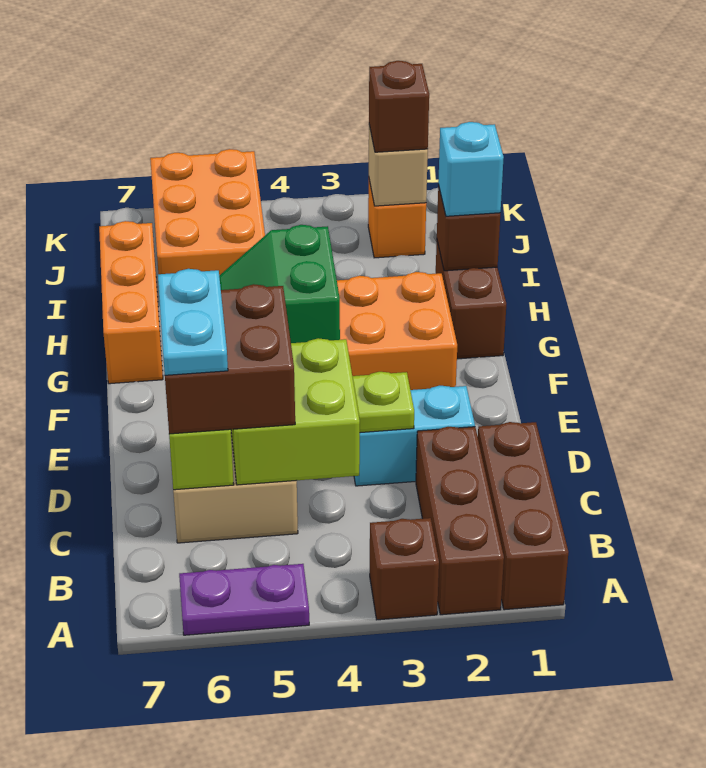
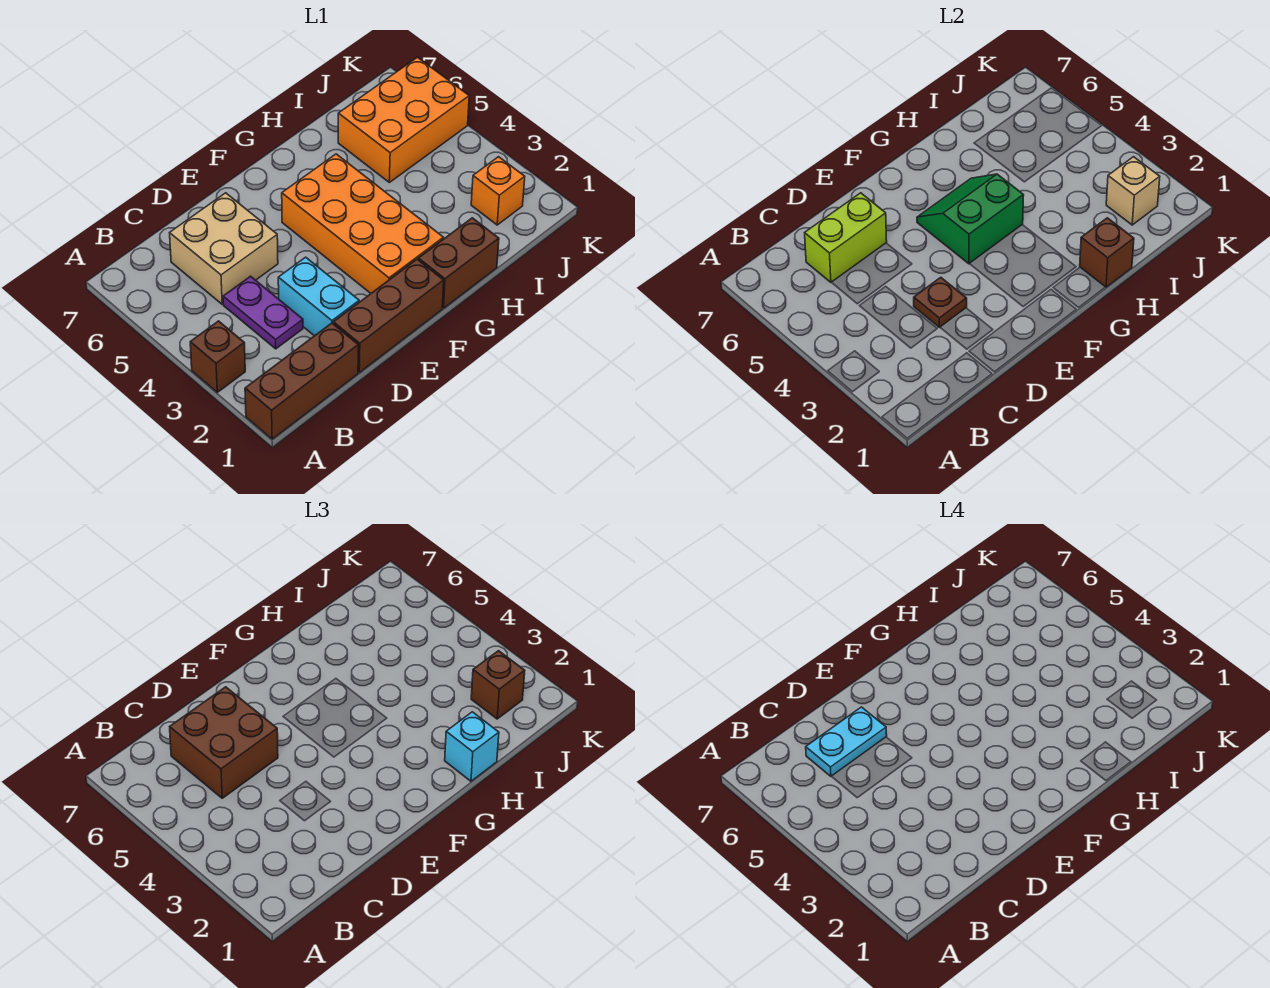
brown brick A2:C2 level 1 -> brown brick D1:F1 level 1
purple plate A5:A6 level 1 -> purple plate C3:C4 level 1
lime brick C4:D5 level 2 -> none
lime plate D3 level 2 -> brown plate D3 level 2
orange brick G7:I7 level 1 -> none

